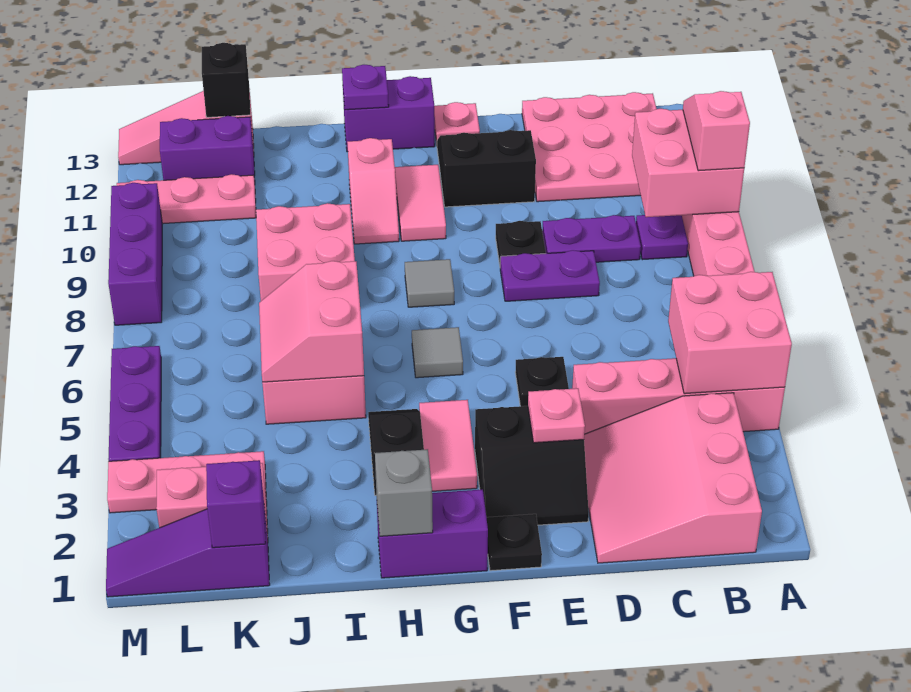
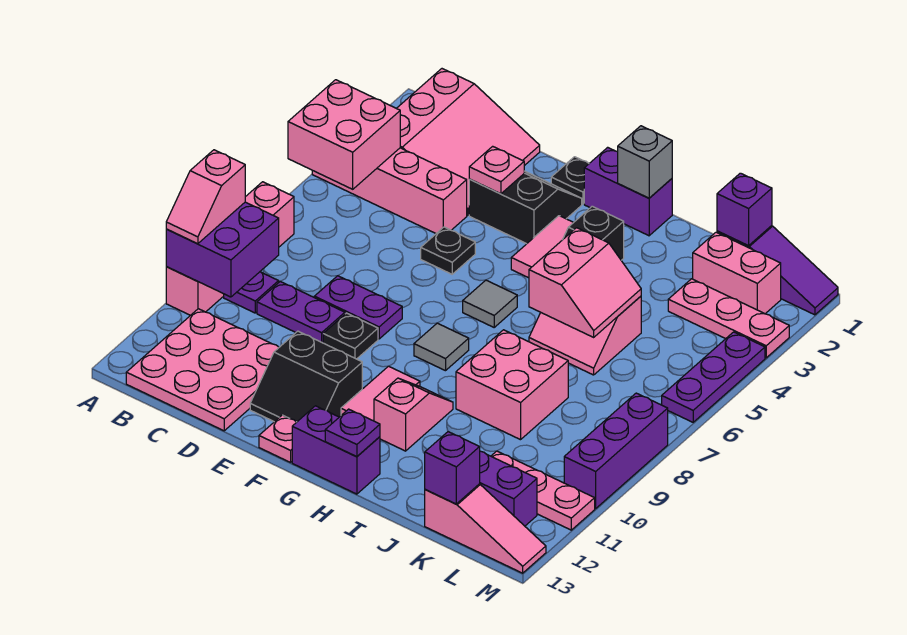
pink brick A9:B10 level 2 -> purple brick A9:B10 level 2
black brick K13 level 2 -> purple brick K13 level 2

